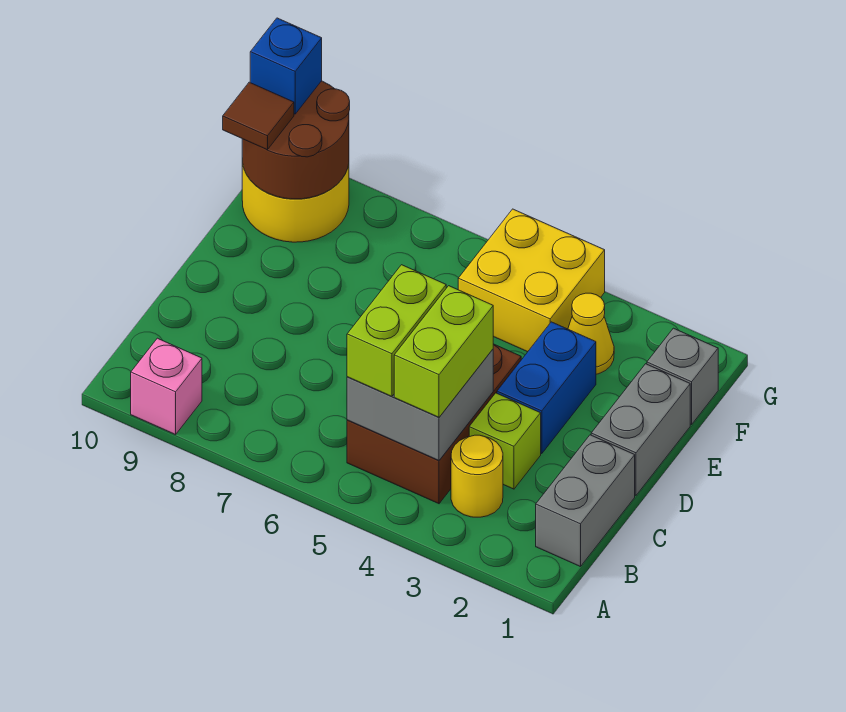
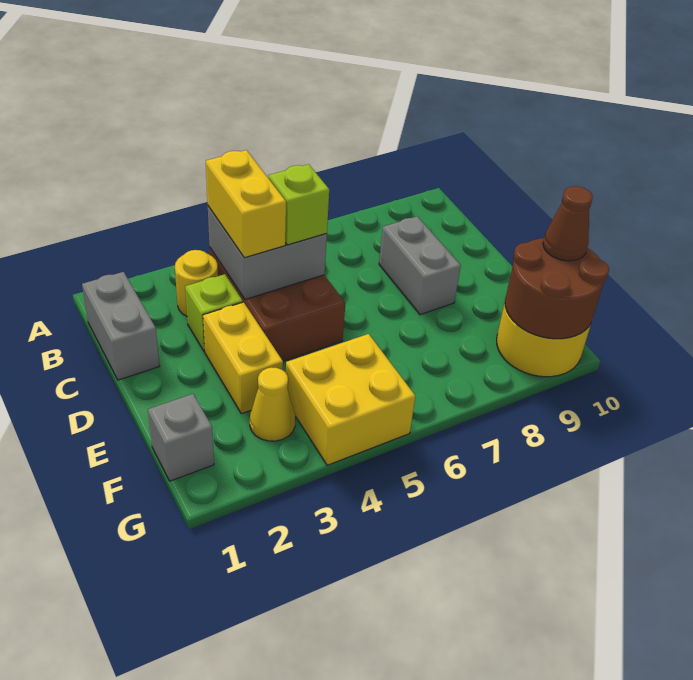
pink brick A9 level 1 -> none
lime brick B4:C4 level 3 -> yellow brick B4:C4 level 3
lime brick B5:C5 level 3 -> lime brick C5 level 3
grey brick D1:E1 level 1 -> grey brick C8:D8 level 1
blue brick D3:E3 level 1 -> yellow brick D3:E3 level 1
brown tile F10 level 3 -> brown cone F10 level 3
blue brick G10 level 3 -> none

